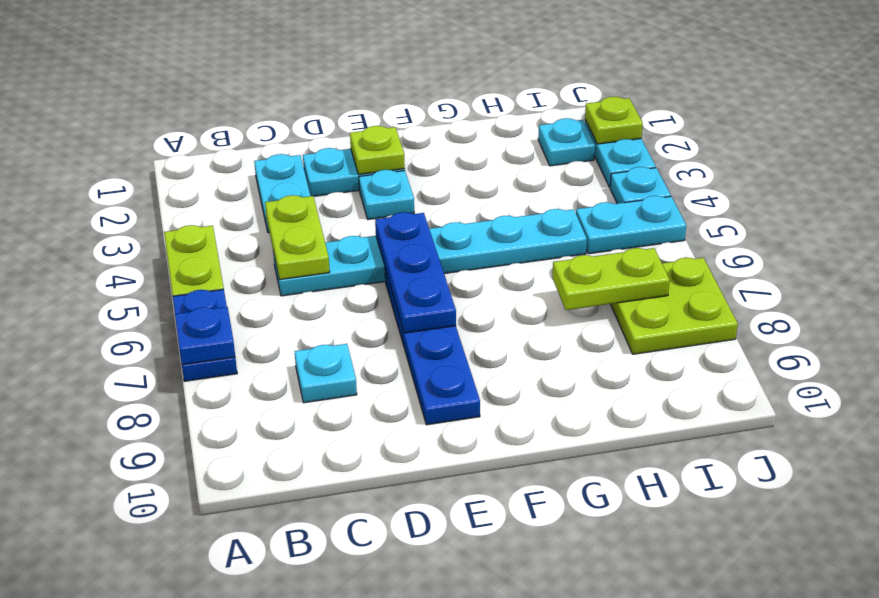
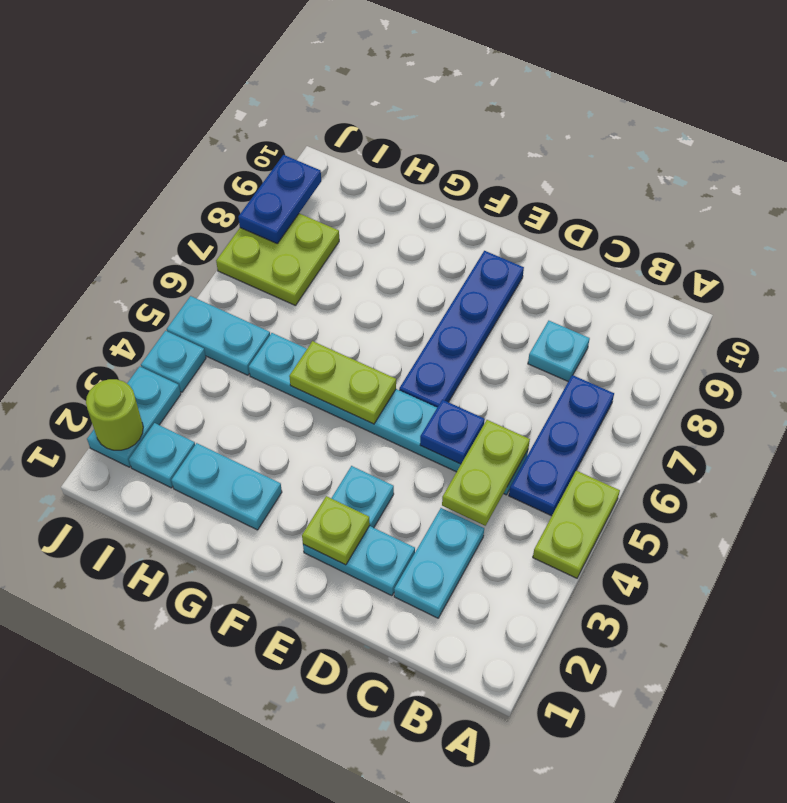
blue plate A6:A7 level 1 -> blue plate J8:J9 level 2
blue plate A7 level 2 -> blue plate D5 level 2
blue plate E5:E7 level 2 -> blue plate B5:B7 level 1
none -> cyan plate G2:H2 level 1
lime plate H7:I7 level 2 -> lime plate F5:G5 level 2
lime plate J2 level 2 -> lime round brick J2 level 2

